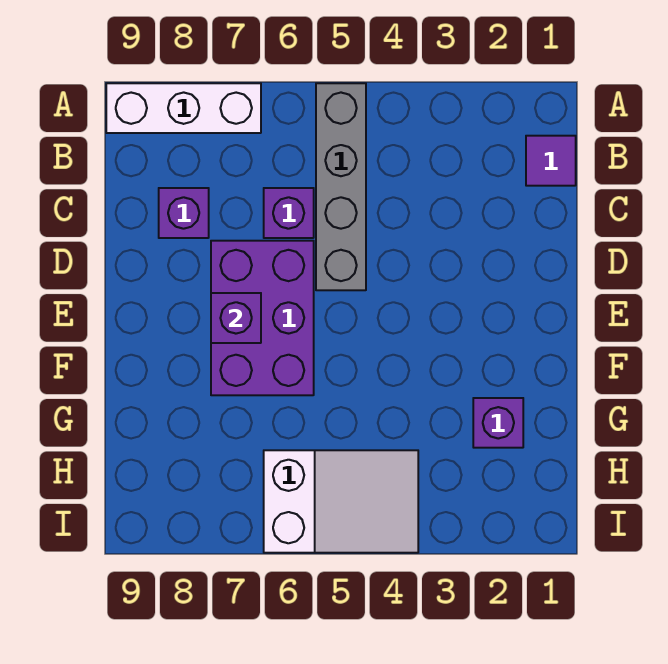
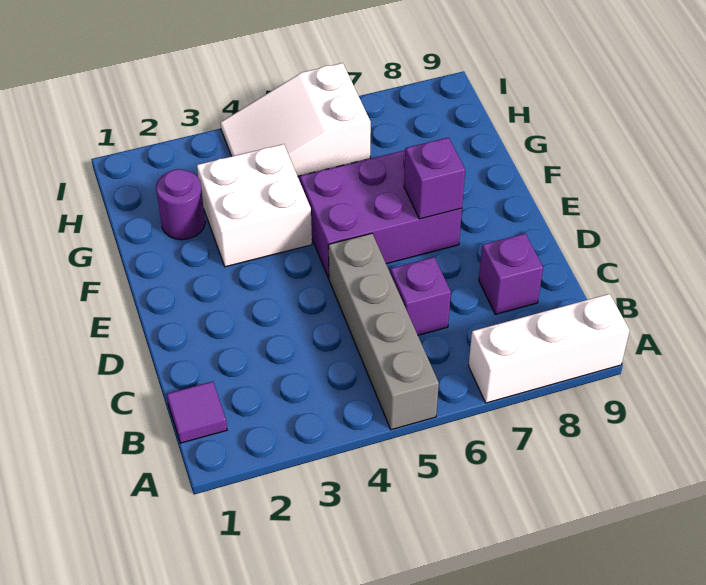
purple brick D6:F7 level 1 -> purple brick E5:F7 level 1
none -> white brick F3:G4 level 1
purple brick G2 level 1 -> purple round brick G2 level 1

